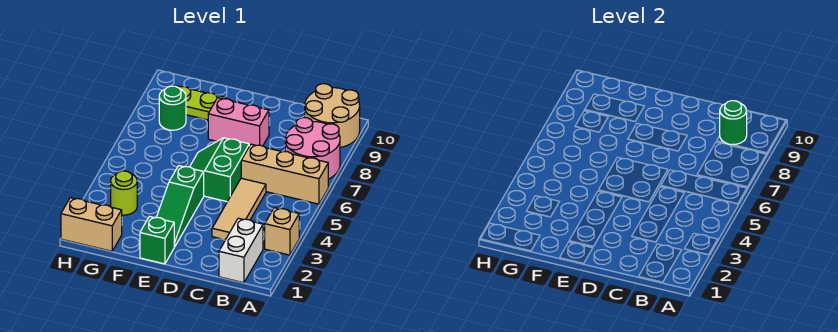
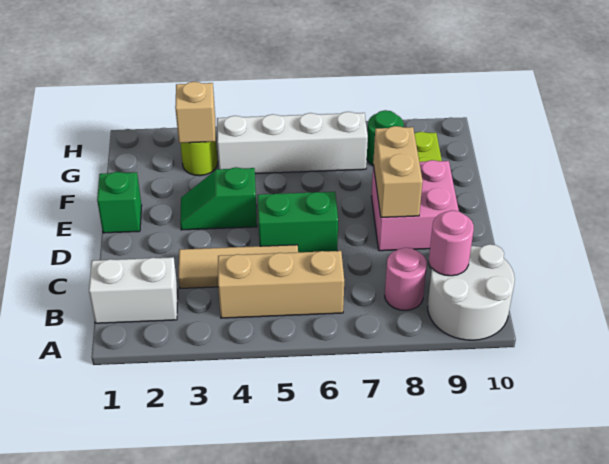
tan brick A3 level 1 -> tan brick G3 level 2
tan brick A6:C6 level 1 -> tan brick B4:B6 level 1
pink round brick A7:B8 level 1 -> pink round brick B8 level 1
tan round brick A9:B10 level 1 -> white round brick A9:B10 level 1
green round brick B9 level 2 -> pink round brick B9 level 2
pink brick D8:E8 level 1 -> pink brick D8:E9 level 1
green slope E2:E4 level 1 top 4 -> green slope E3:E4 level 1 top 4
tan brick G1:H1 level 1 -> tan brick D8:E8 level 2
none -> white brick G4:G7 level 1

